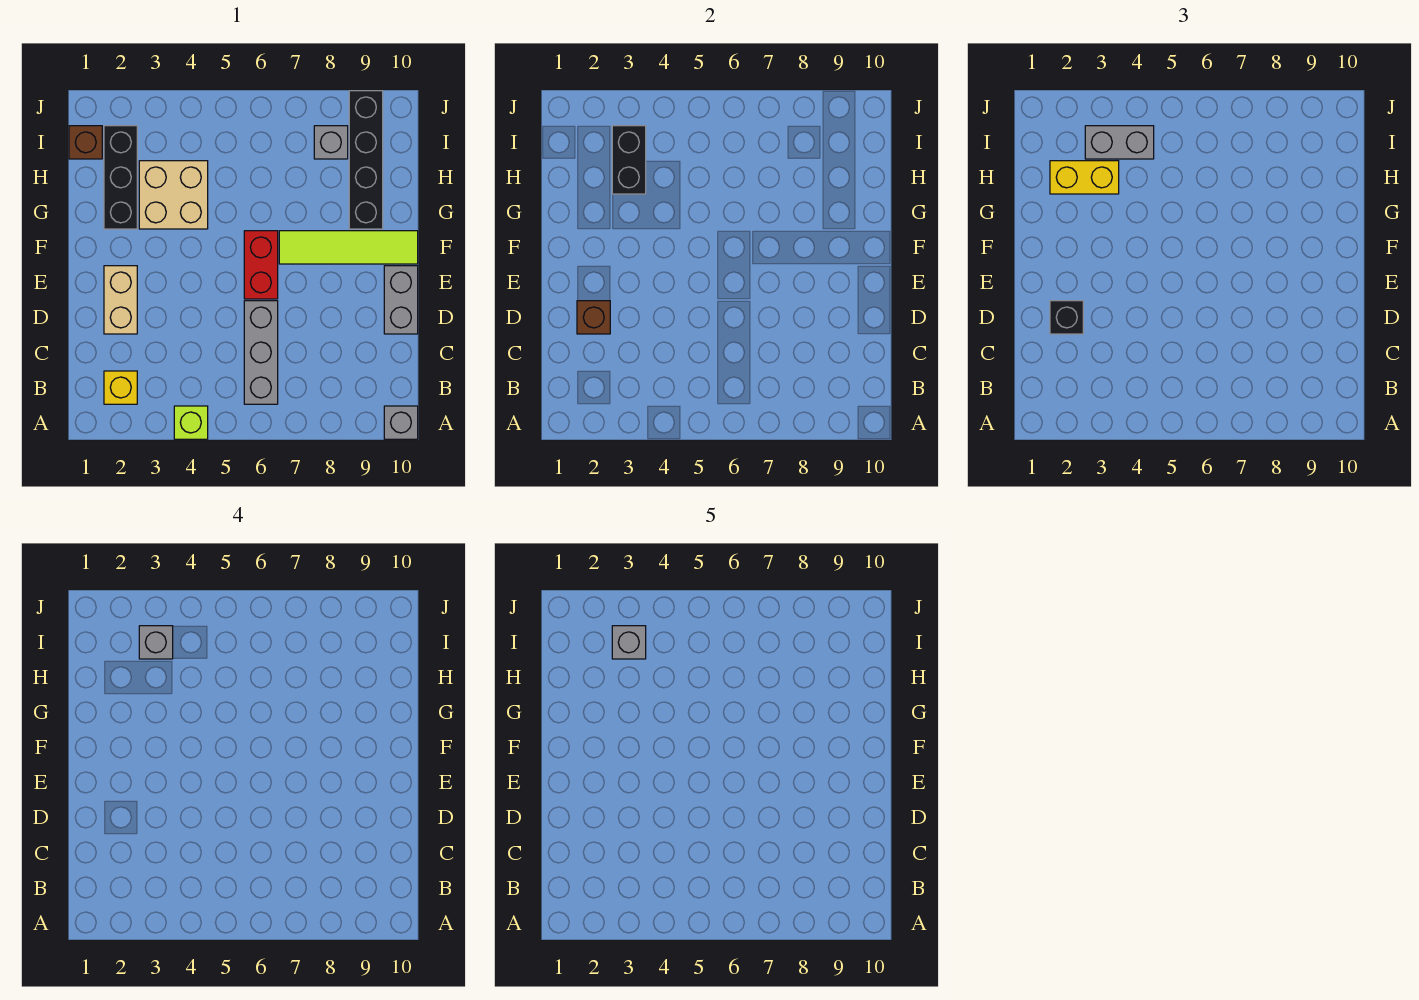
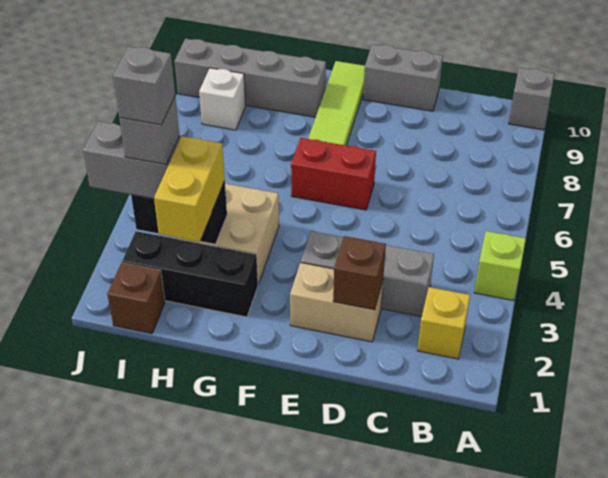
grey brick B6:D6 level 1 -> grey brick C3:E3 level 1
black brick D2 level 3 -> none
black brick G9:J9 level 1 -> grey brick G9:J9 level 1
grey brick I3:I4 level 3 -> grey brick I3:J3 level 3
grey brick I8 level 1 -> white brick I8 level 1

